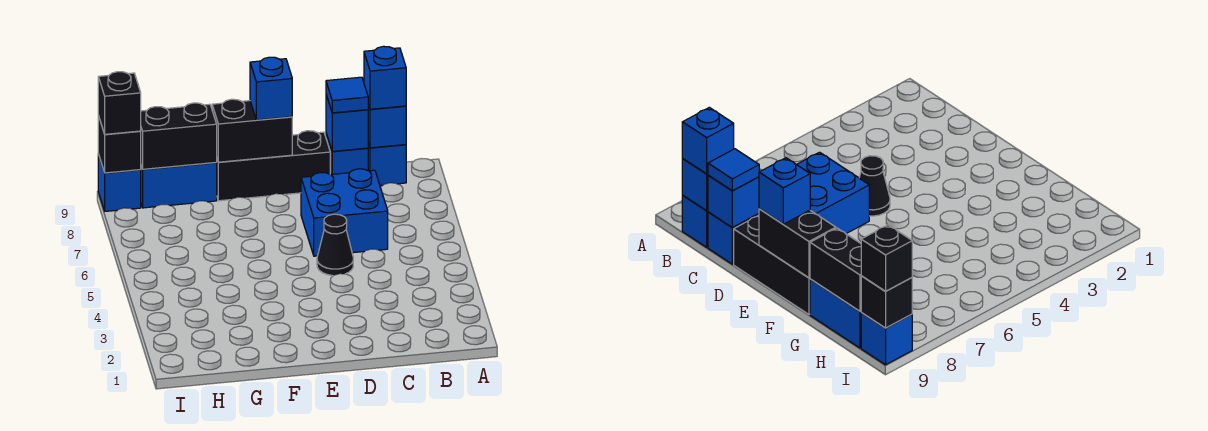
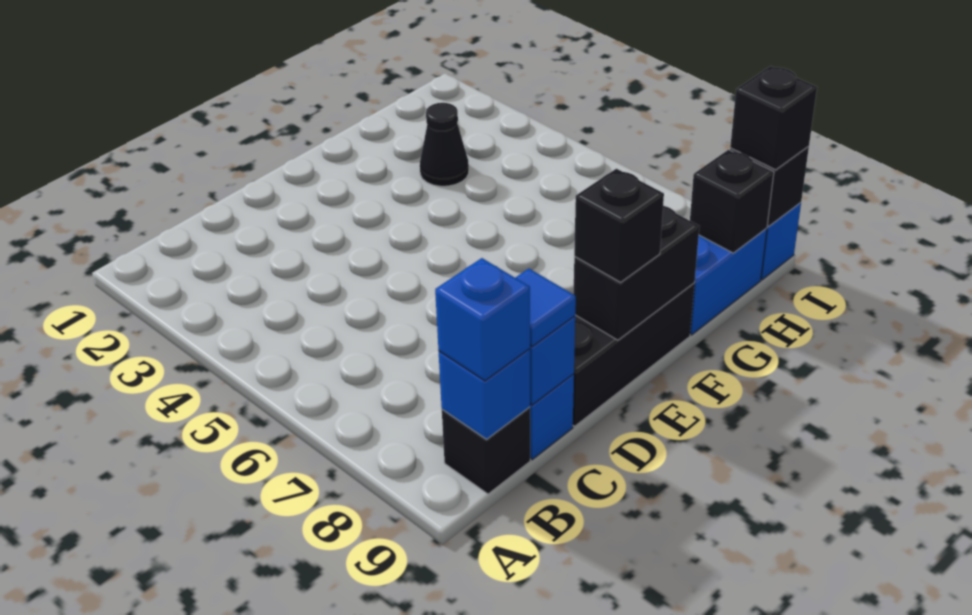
blue brick B9 level 1 -> black brick B9 level 1
blue brick C6:D7 level 1 -> none
black cone D5 level 1 -> black cone G3 level 1
blue brick E9 level 3 -> black brick E9 level 3
black brick G9:H9 level 2 -> black brick H9 level 2

